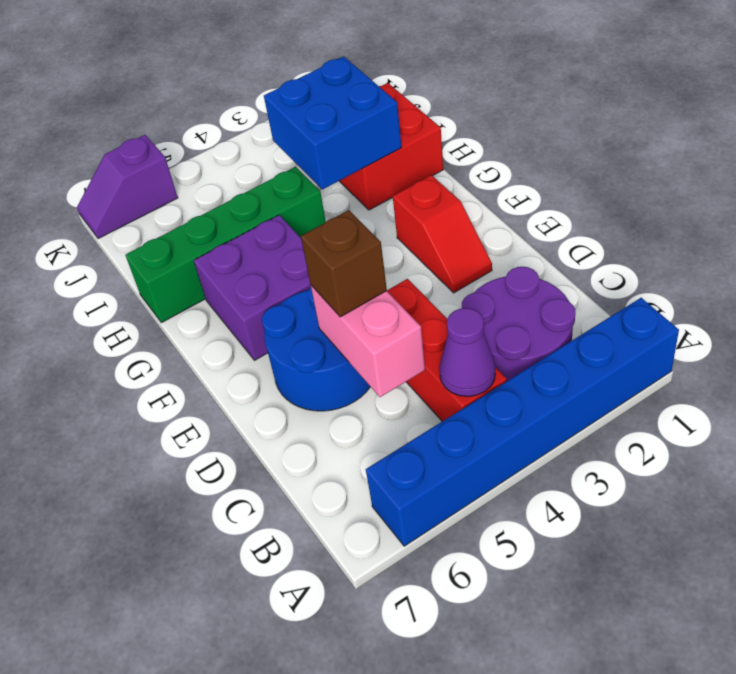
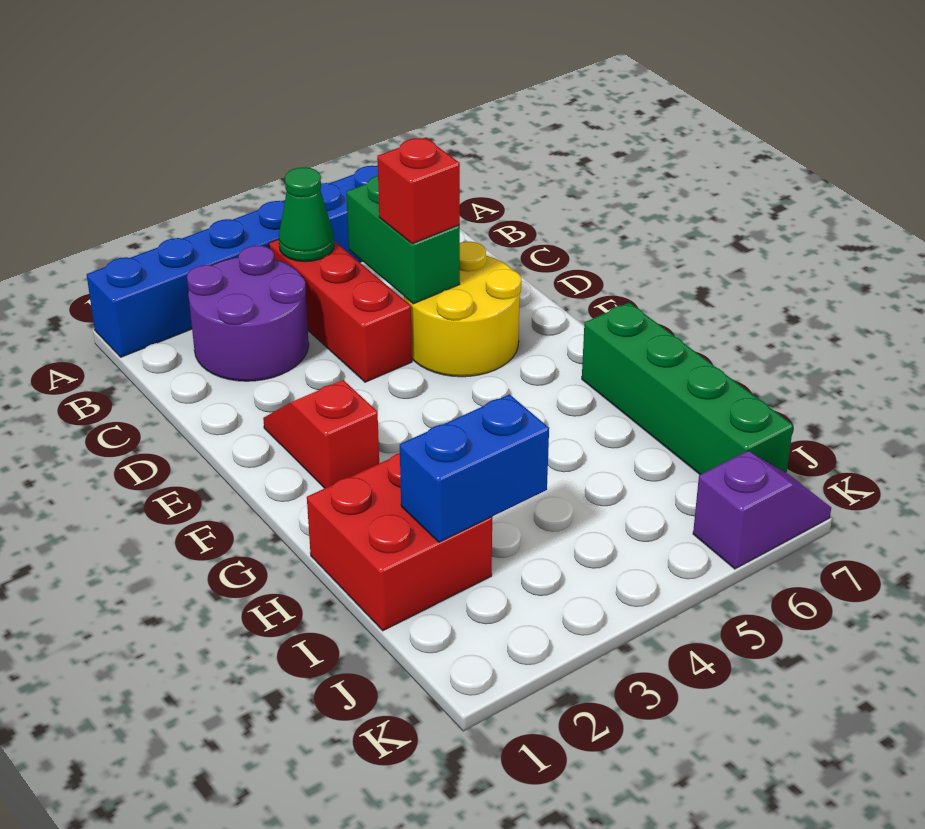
purple cone B4 level 2 -> green cone B4 level 2
pink brick C5:D5 level 2 -> green brick C5:D5 level 2
blue round brick D5:E6 level 1 -> yellow round brick D5:E6 level 1
brown brick D5 level 3 -> red brick D5 level 3
purple brick F5:G6 level 1 -> none
blue brick H2:I3 level 2 -> blue brick I2:I3 level 2
green brick H4:H7 level 1 -> green brick G7:J7 level 1

